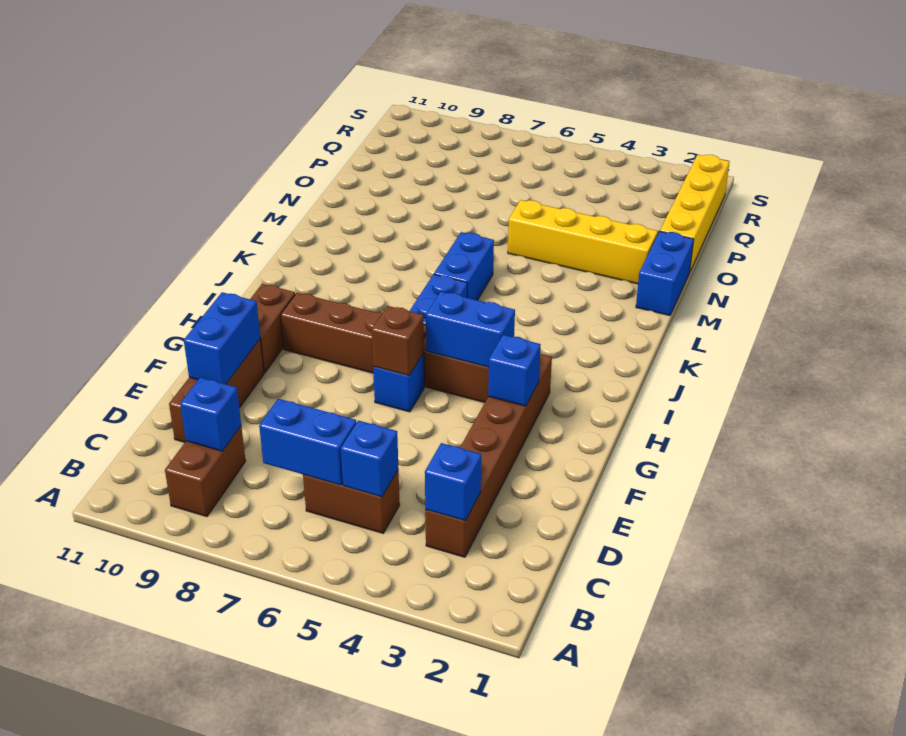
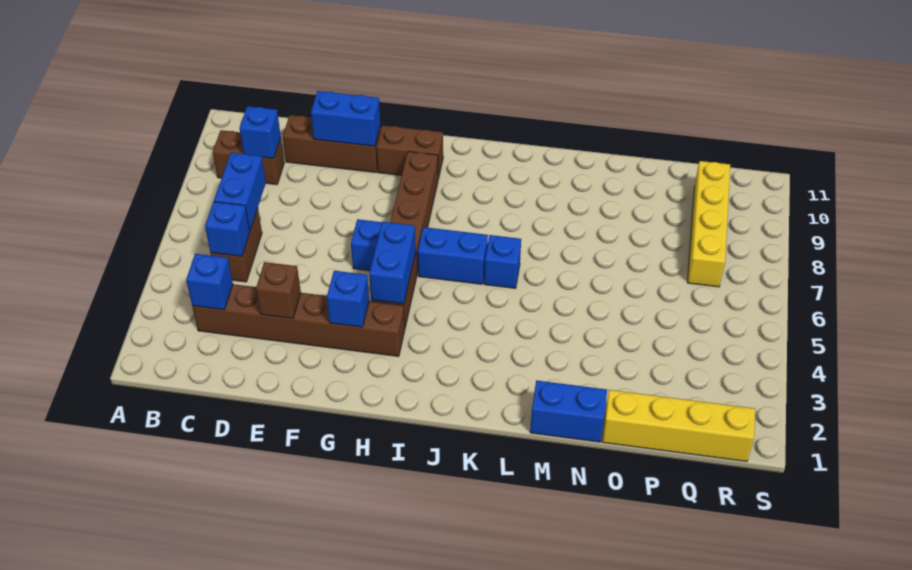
brown brick G6 level 2 -> brown brick E3 level 2
blue brick K6:L6 level 1 -> blue brick K6 level 1
yellow brick N2:N5 level 1 -> yellow brick Q7:Q10 level 1

